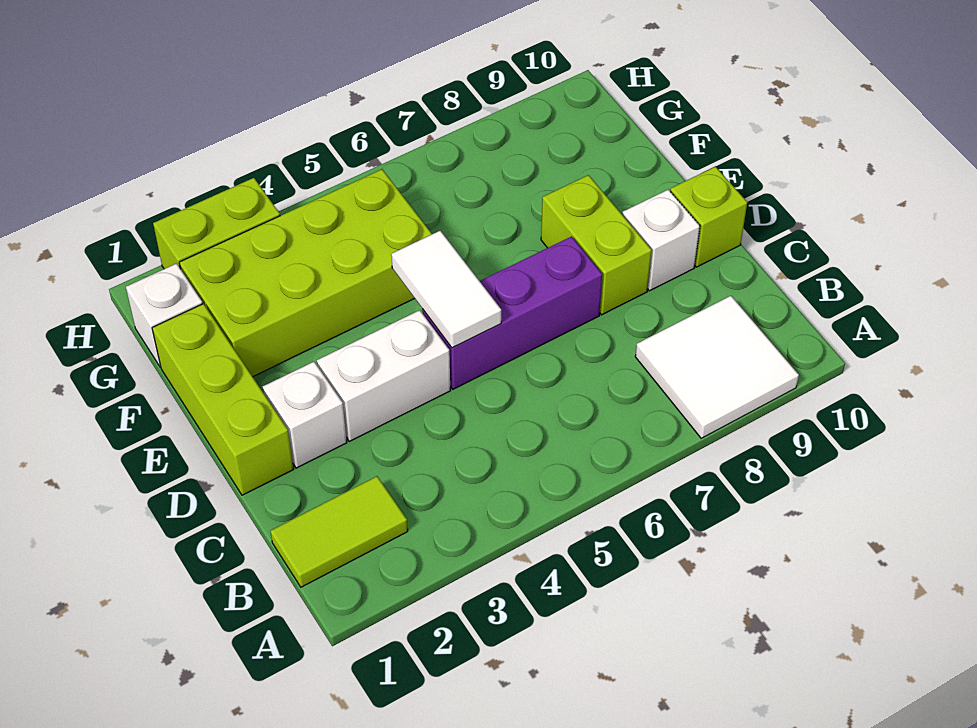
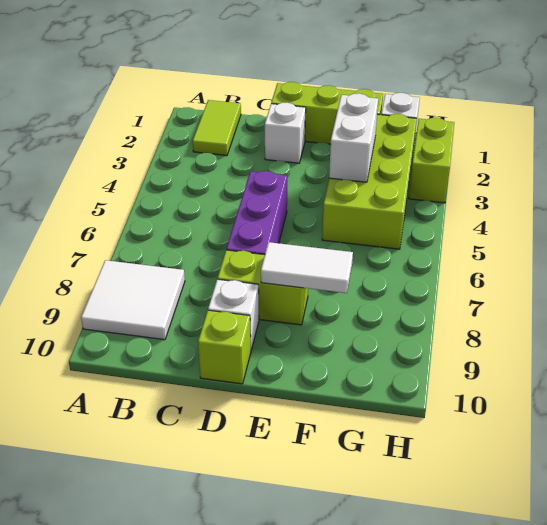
white brick D3:D4 level 1 -> white brick F3:F4 level 2
white tile D5:E5 level 2 -> white tile E8:F8 level 2

